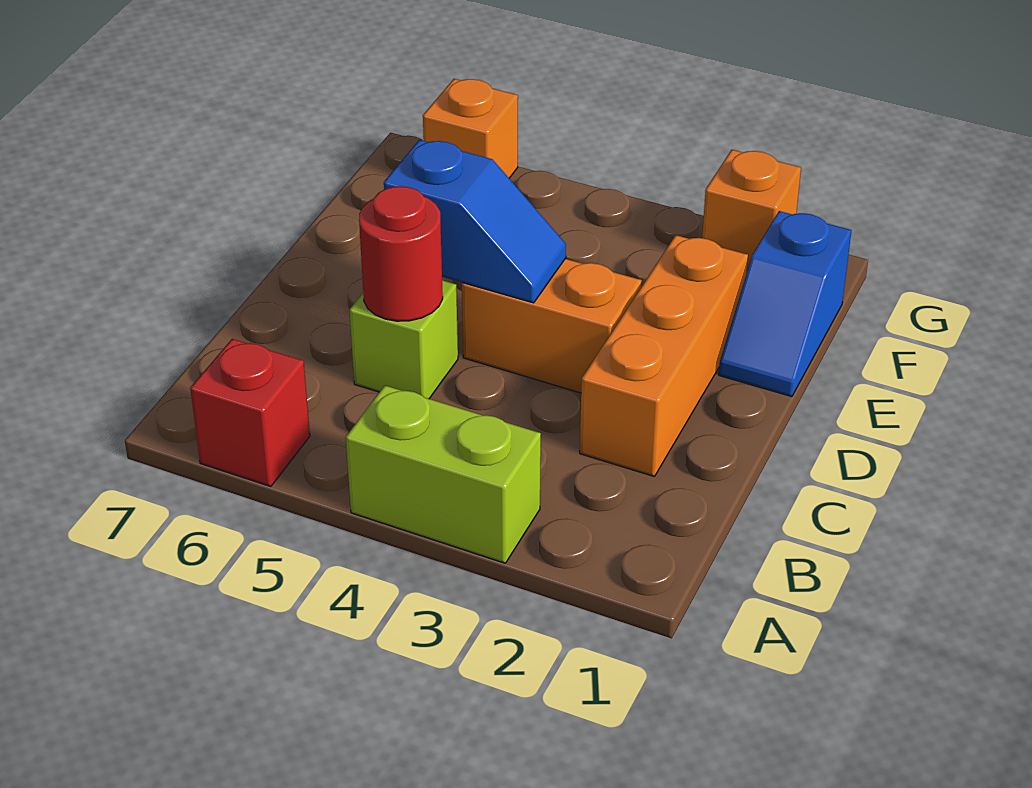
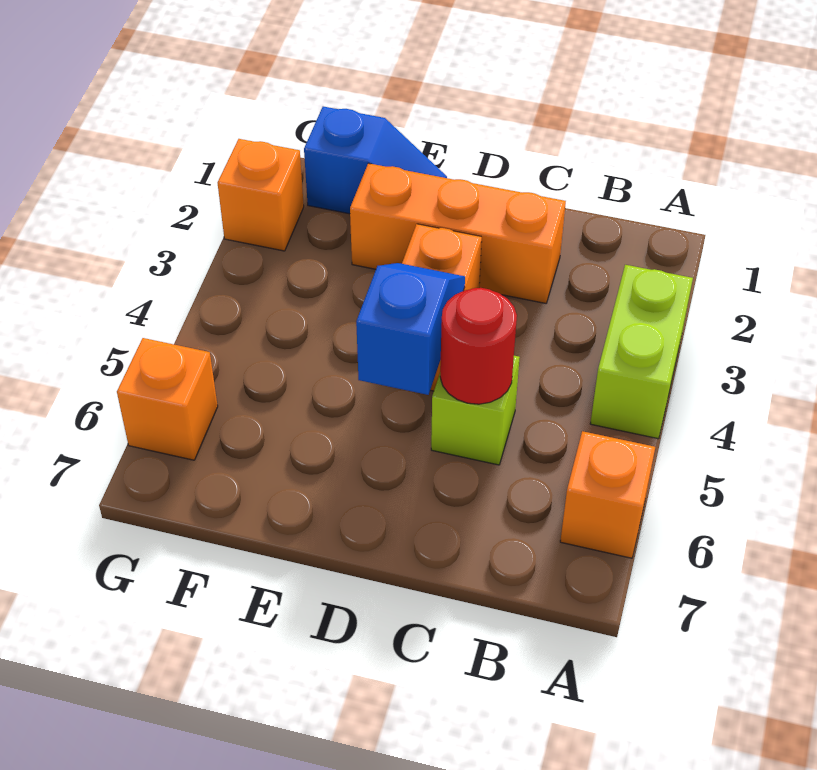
red brick A6 level 1 -> orange brick A6 level 1

